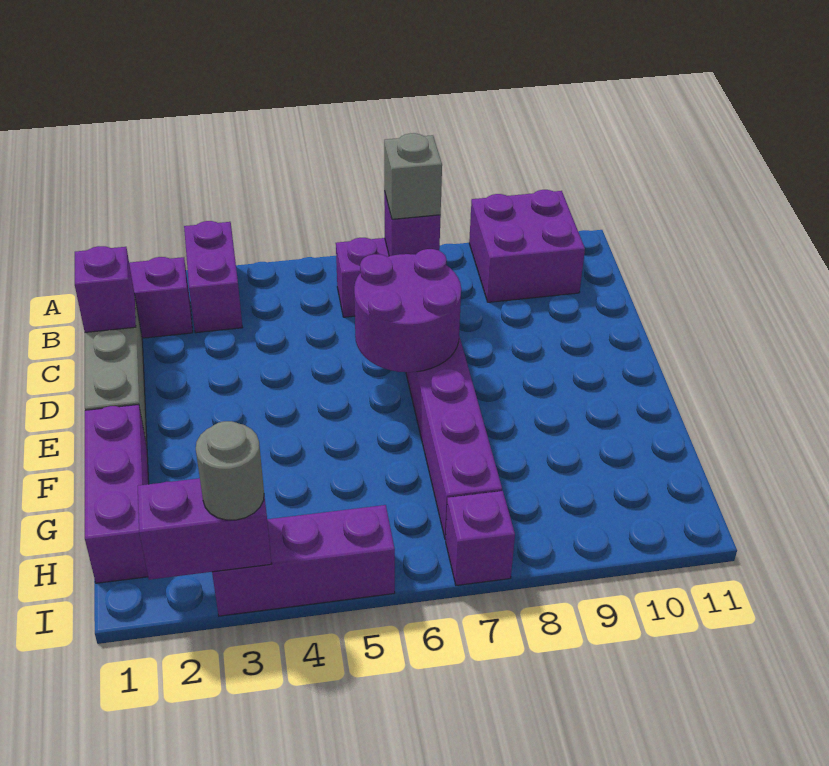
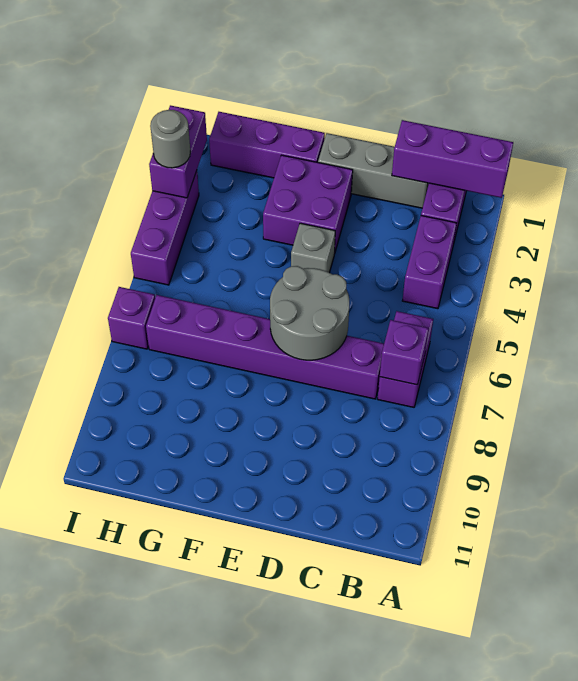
purple brick A3:B3 level 1 -> purple brick B3:B4 level 1
purple brick A9:B10 level 1 -> purple brick E2:F3 level 1
grey brick B7 level 3 -> grey brick E4 level 1
purple brick C1 level 2 -> purple brick A1:C1 level 2
purple round brick D6:E7 level 2 -> grey round brick D6:E7 level 2

